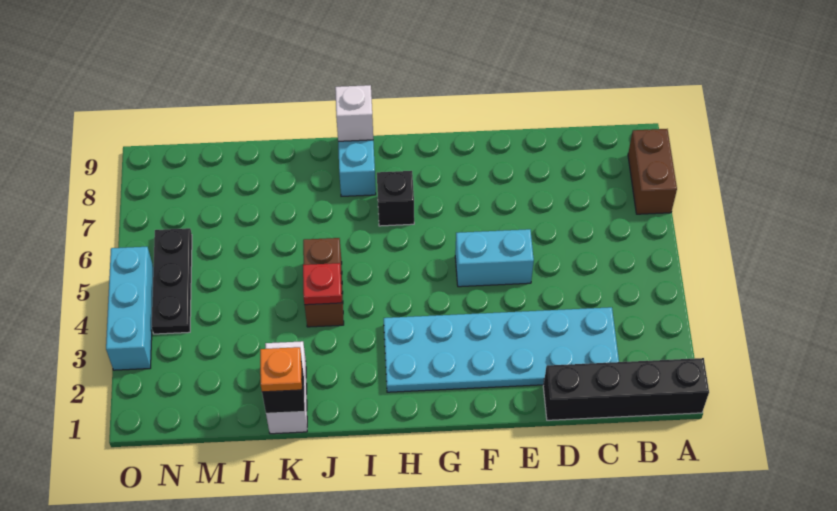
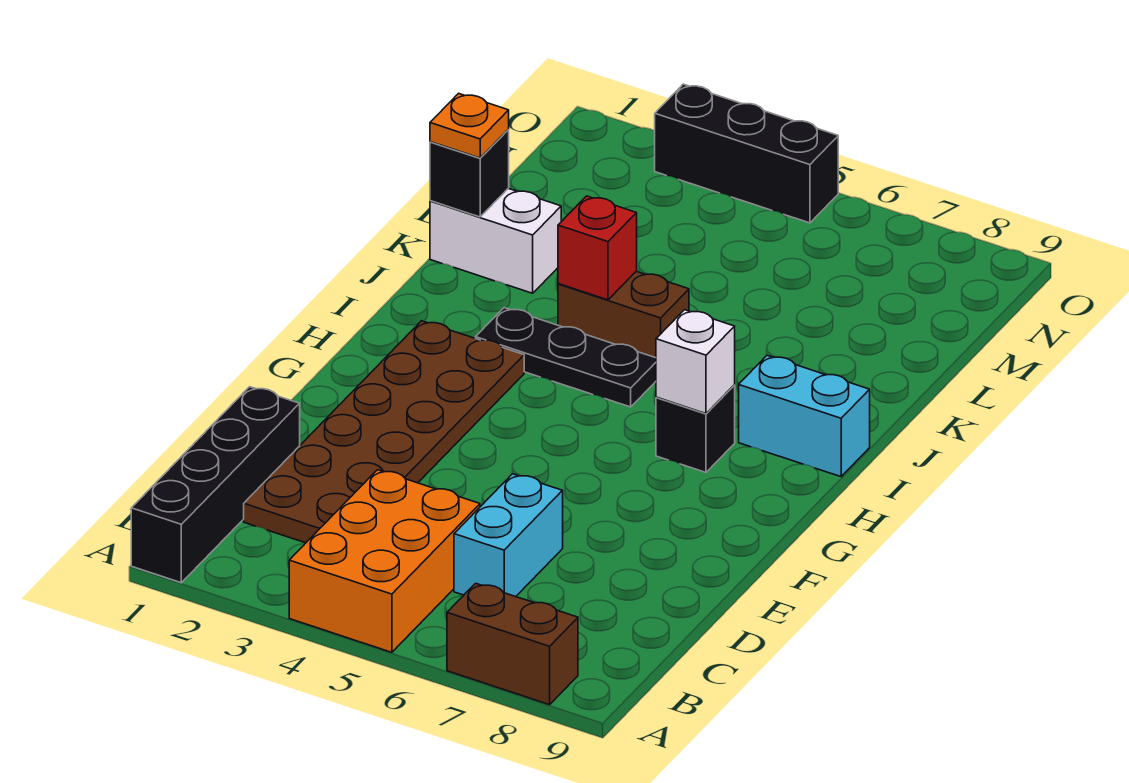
none -> orange brick A4:C5 level 1
cyan plate C2:H3 level 1 -> brown plate C2:H3 level 1
cyan brick E5:F5 level 1 -> cyan brick C6:D6 level 1
white brick I9 level 2 -> white brick H7 level 2
red plate J4 level 2 -> red brick J4 level 2
black plate N4:N6 level 1 -> black plate I3:I5 level 1
cyan brick O3:O5 level 1 -> black brick O3:O5 level 1

